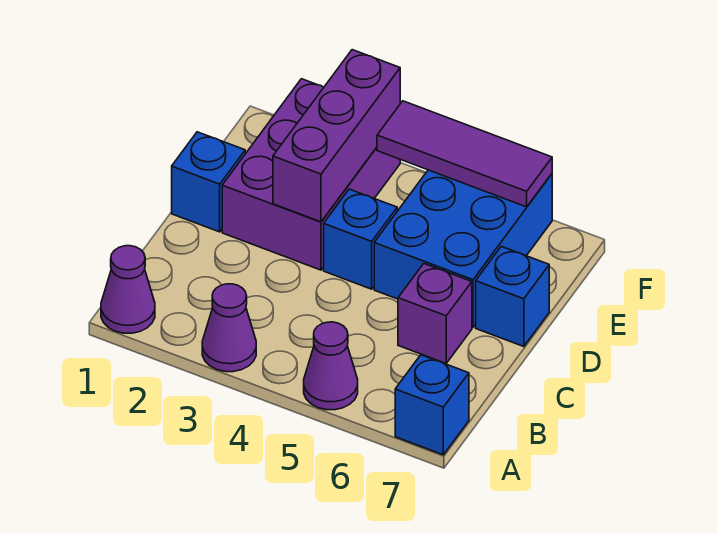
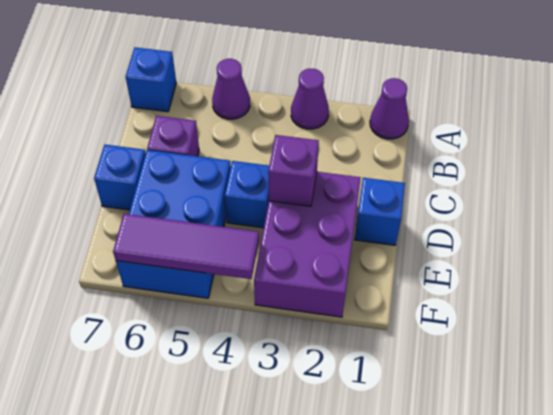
purple brick D3:F3 level 2 -> purple brick D3 level 2

